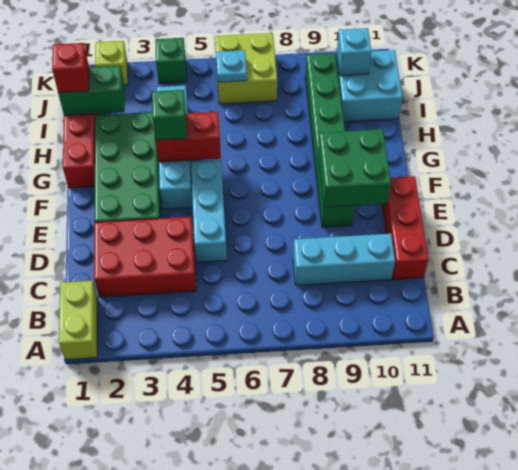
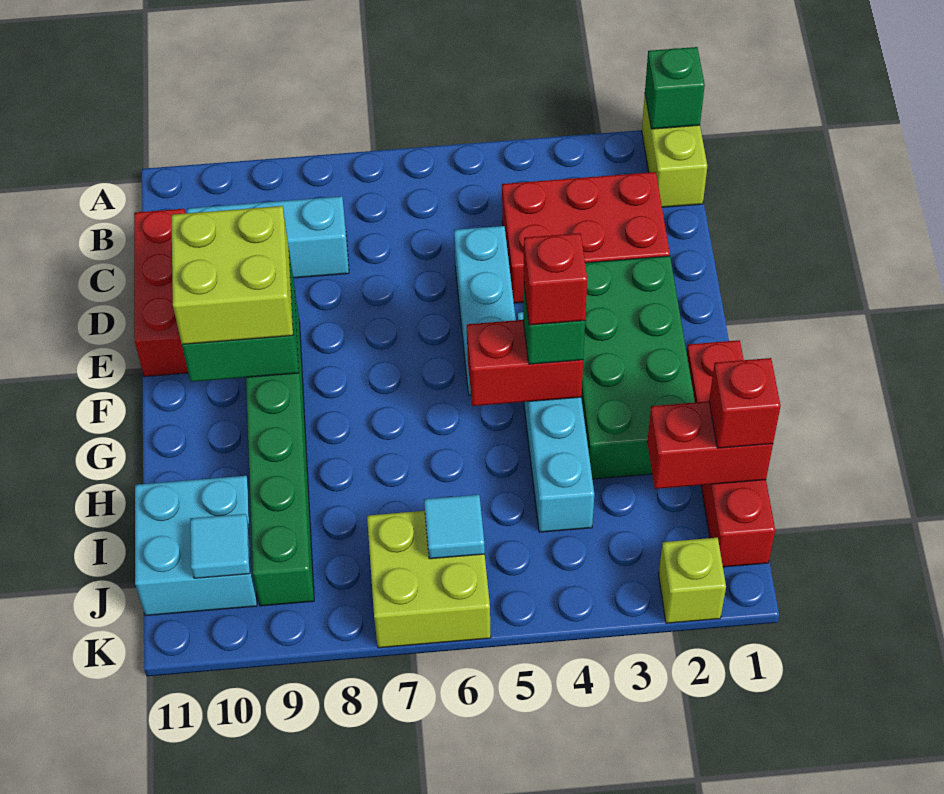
none -> lime brick E9:F10 level 3
none -> red brick G4 level 4
green brick I1:I2 level 2 -> red brick I1:I2 level 2
cyan plate J6 level 2 -> cyan tile J6 level 2
cyan brick J10 level 2 -> cyan tile J10 level 2
green brick K4 level 1 -> green brick A1 level 2

